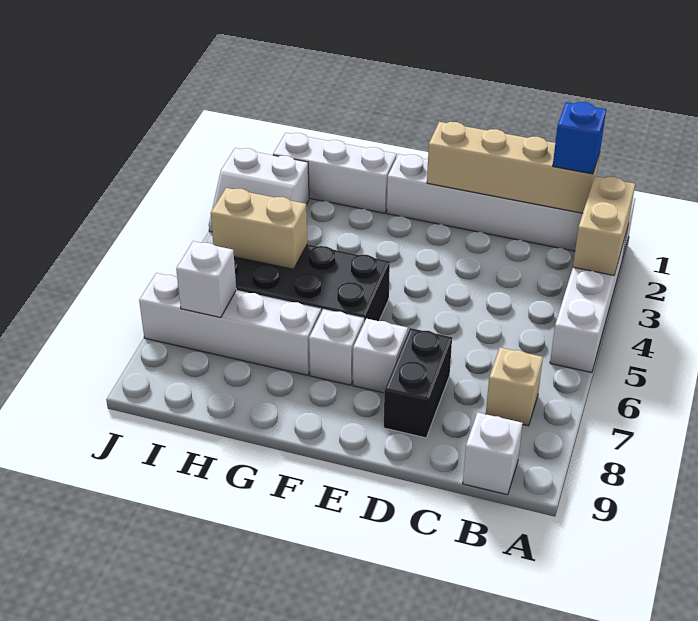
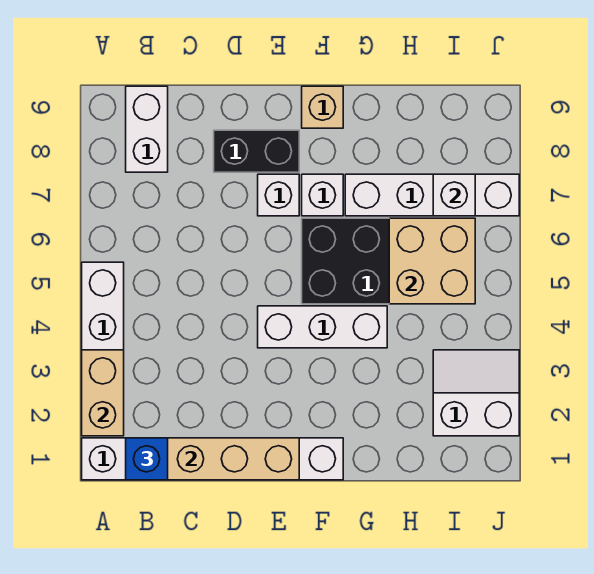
tan brick B7 level 1 -> tan brick F9 level 1
white brick B9 level 1 -> white brick B8:B9 level 1
black brick D7:D8 level 1 -> black brick D8:E8 level 1
white brick G1:I1 level 1 -> white brick E4:G4 level 1
tan brick H5:I5 level 2 -> tan brick H5:I6 level 2

